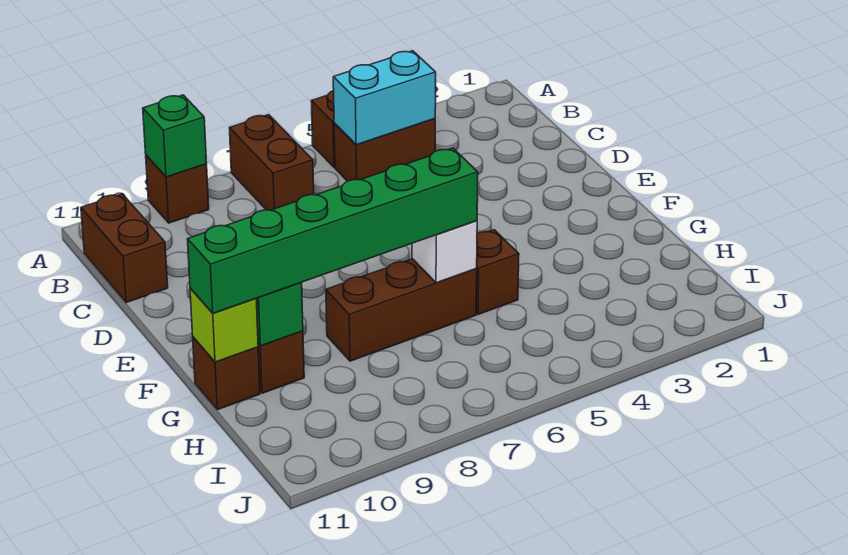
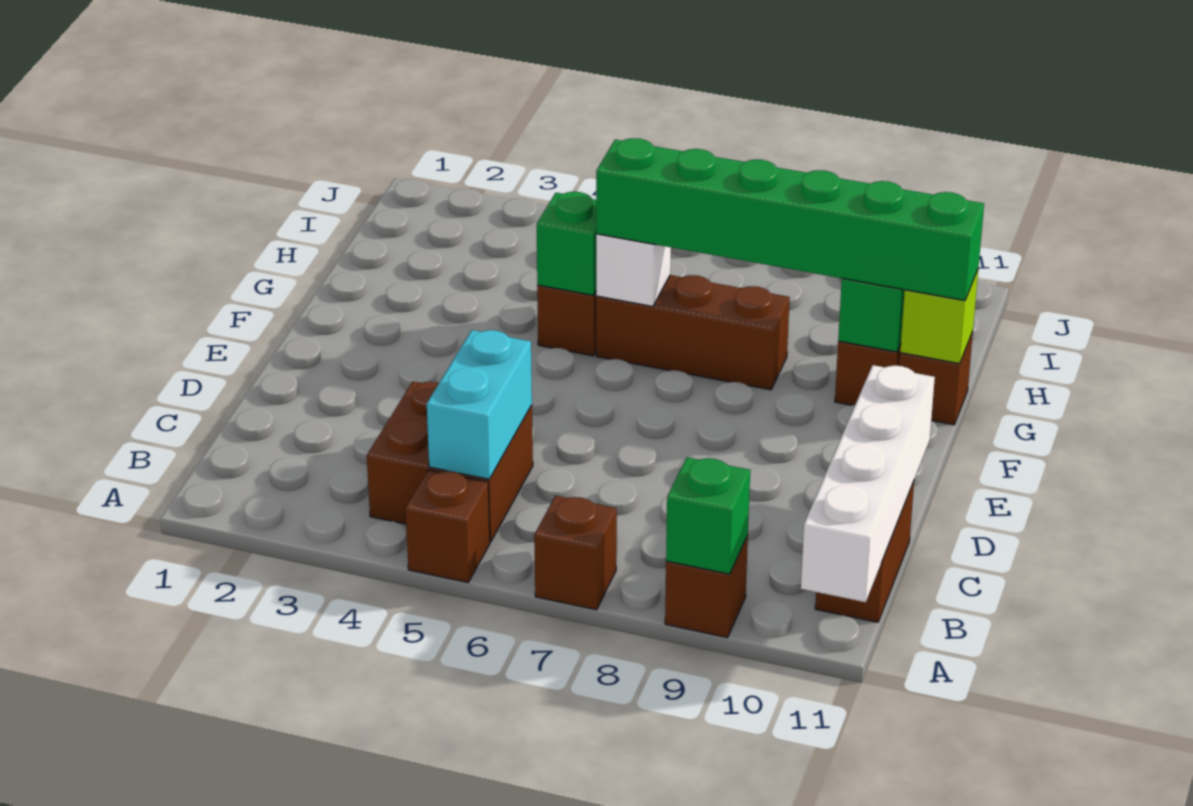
brown brick A7:B7 level 1 -> brown brick A7 level 1
none -> white brick A11:D11 level 2
brown brick B4:B5 level 1 -> brown brick B4:C5 level 1
cyan brick B4:B5 level 2 -> cyan brick B5:C5 level 2
none -> green brick G5 level 2

